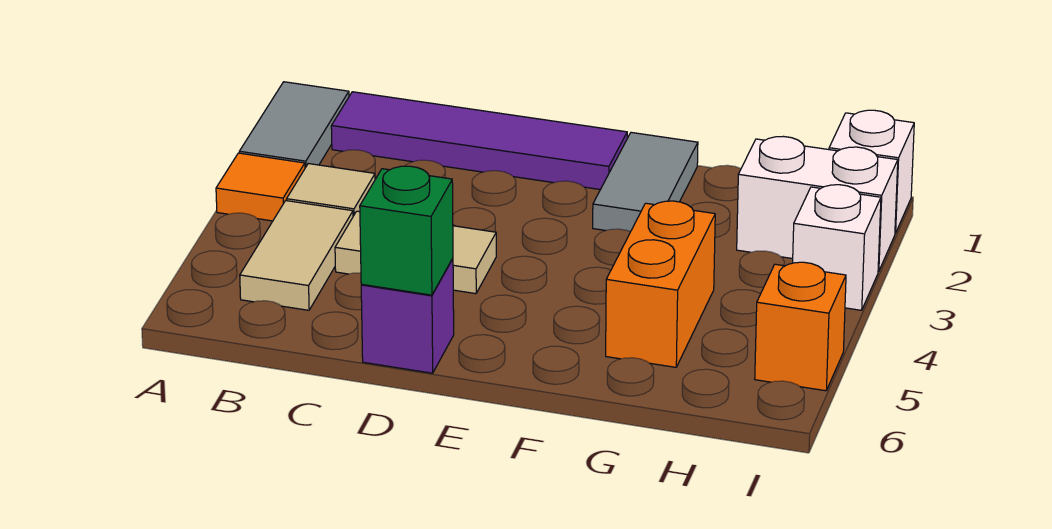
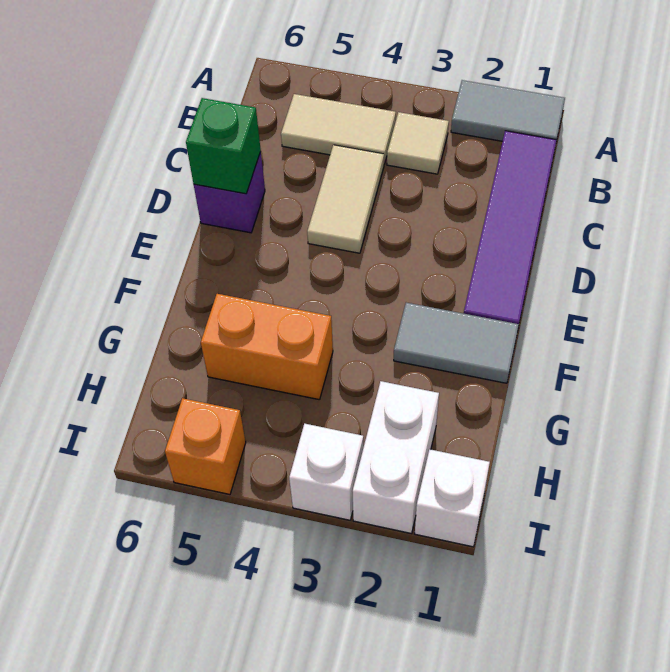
orange tile A3 level 1 -> none

